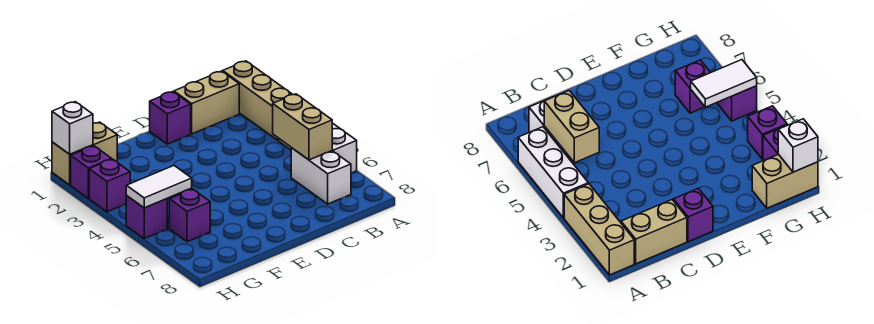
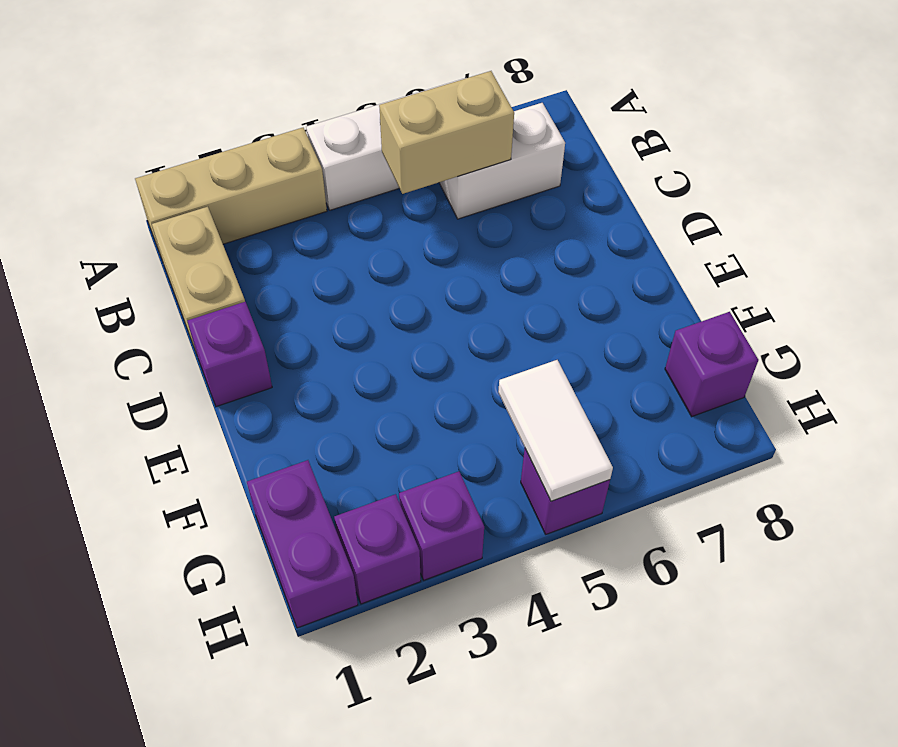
tan brick G1:H1 level 1 -> purple brick G1:H1 level 1
purple brick G6 level 1 -> purple brick G8 level 1
white brick H1 level 2 -> none

